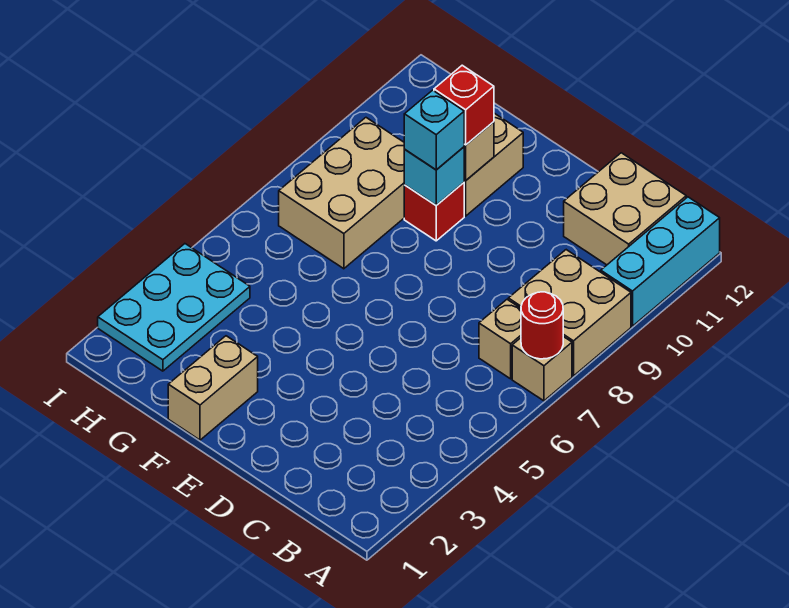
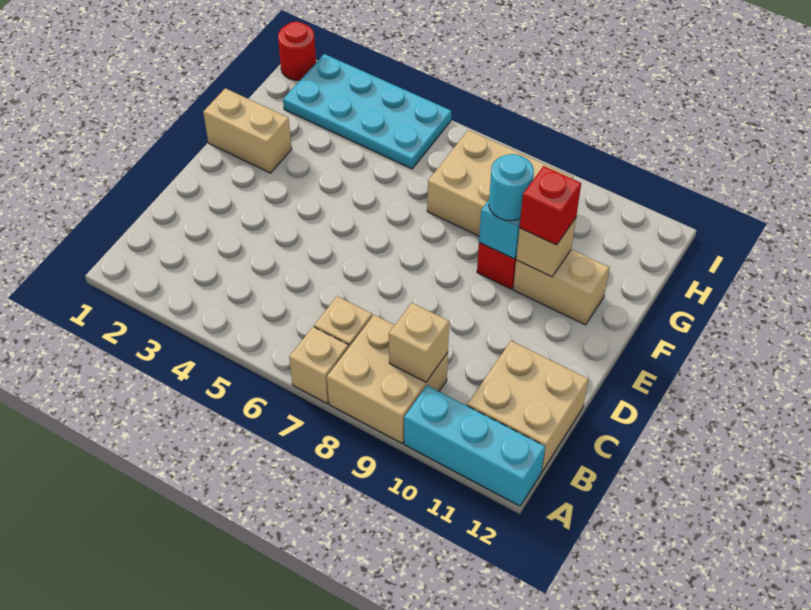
red round brick A7 level 2 -> red round brick I1 level 1
none -> tan brick B9 level 2
cyan brick F9 level 3 -> cyan round brick F9 level 3
cyan plate H2:I4 level 1 -> cyan plate H2:I5 level 1

